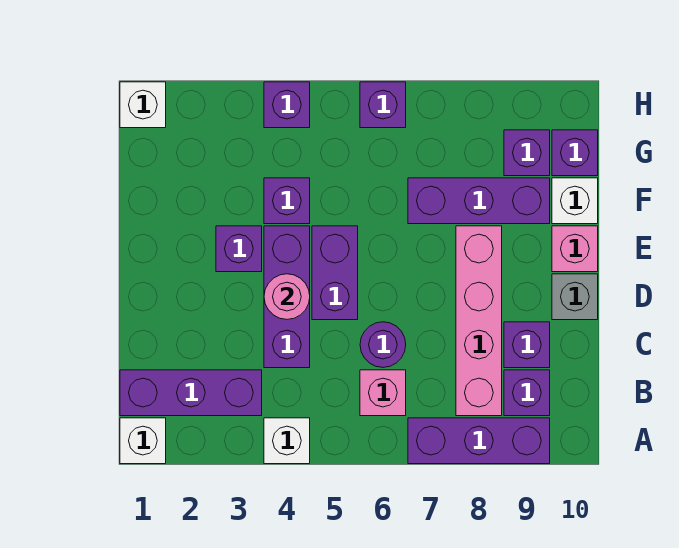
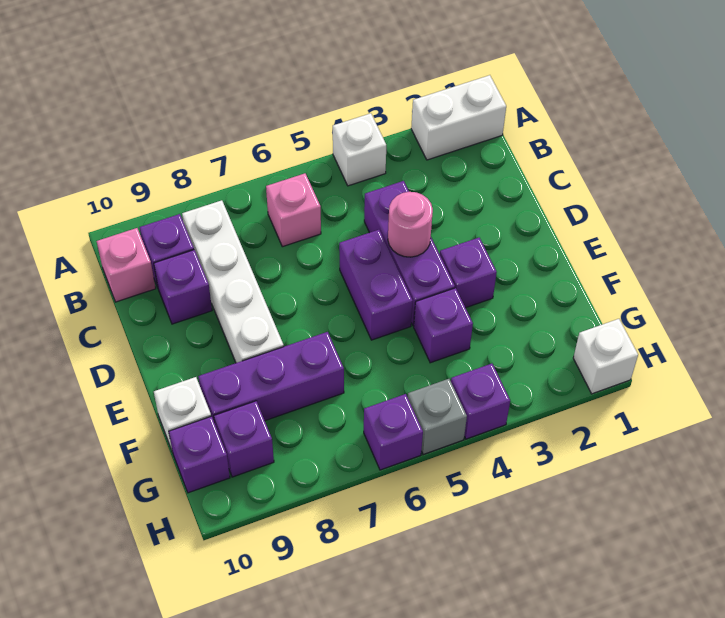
white brick A1 level 1 -> white brick A1:A2 level 1
purple brick A7:A9 level 1 -> none
purple brick B1:B3 level 1 -> none
pink brick B8:E8 level 1 -> white brick B8:E8 level 1
purple round brick C6 level 1 -> none
grey brick D10 level 1 -> grey brick H5 level 1
pink brick E10 level 1 -> pink brick B10 level 1

